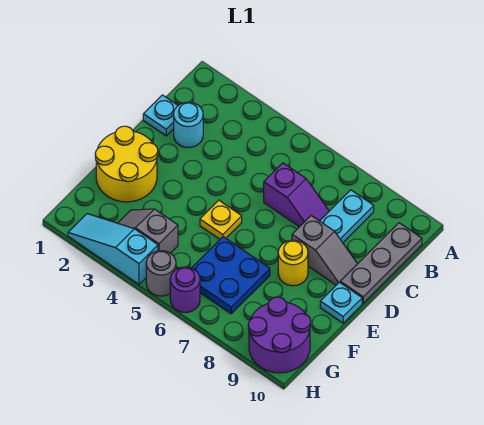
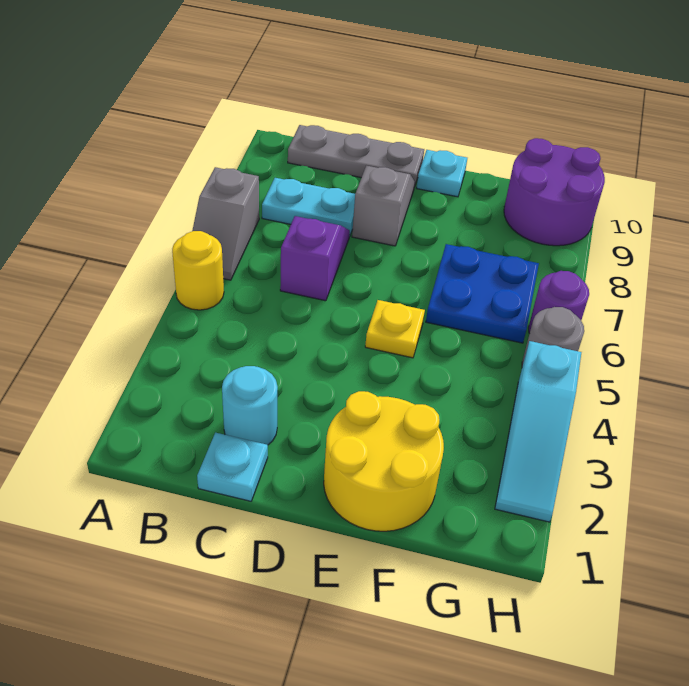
yellow round brick E8 level 1 -> yellow round brick A5 level 1
grey slope G3:G4 level 1 top 4 -> grey slope A6:A7 level 1 top 7

